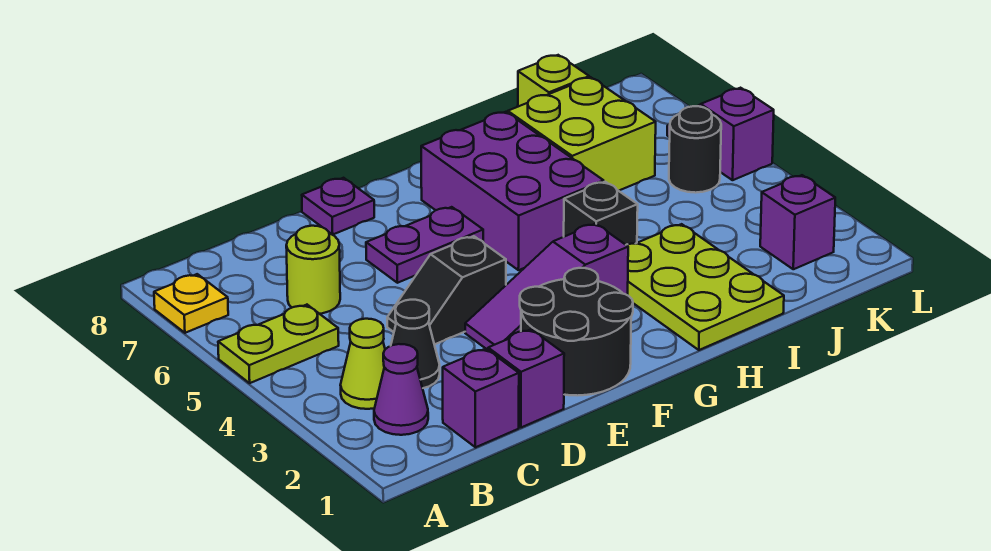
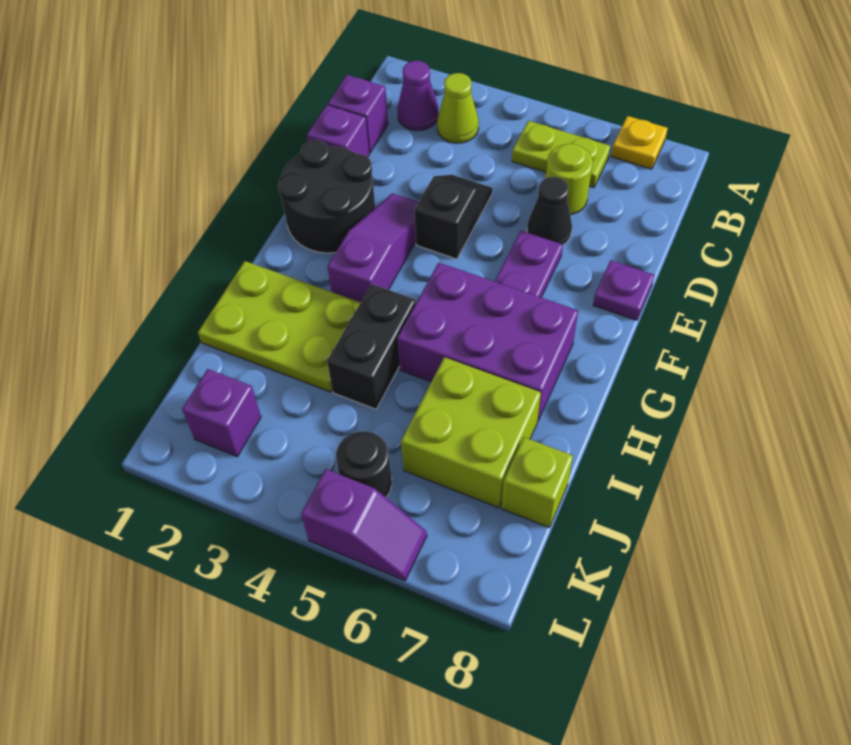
lime plate A5:B5 level 1 -> lime plate B5:B6 level 1
black cone C3 level 1 -> black cone D6 level 1
black brick H4 level 1 -> black brick H4:I4 level 1

